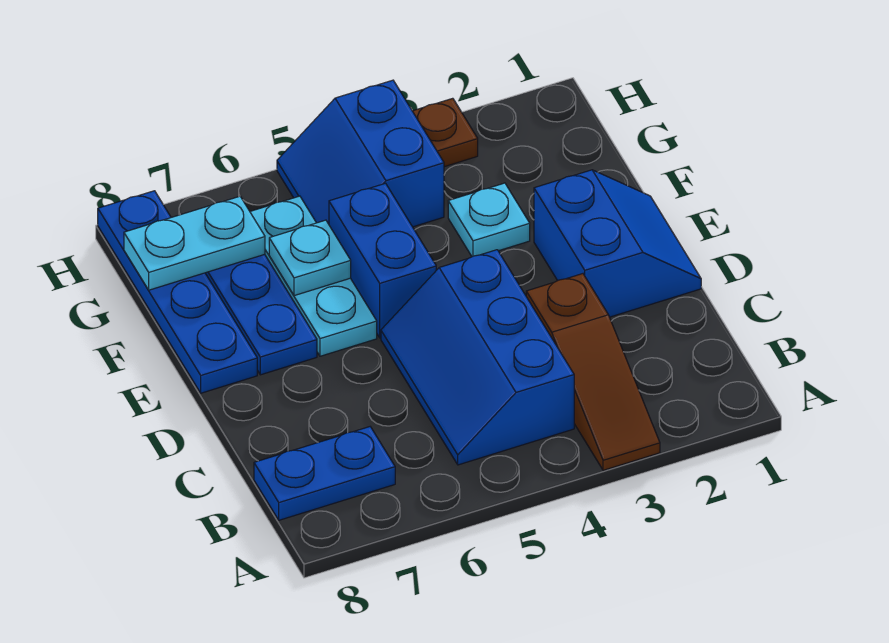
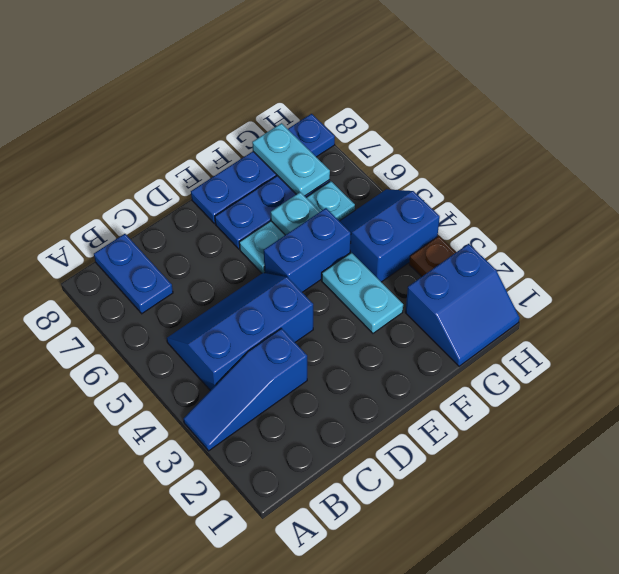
brown slope A3:C3 level 1 top C -> blue slope A3:C3 level 1 top C
blue slope D1:E2 level 1 top 2 -> blue slope G1:H2 level 1 top 2
cyan plate F3 level 1 -> cyan plate F3:F4 level 1

